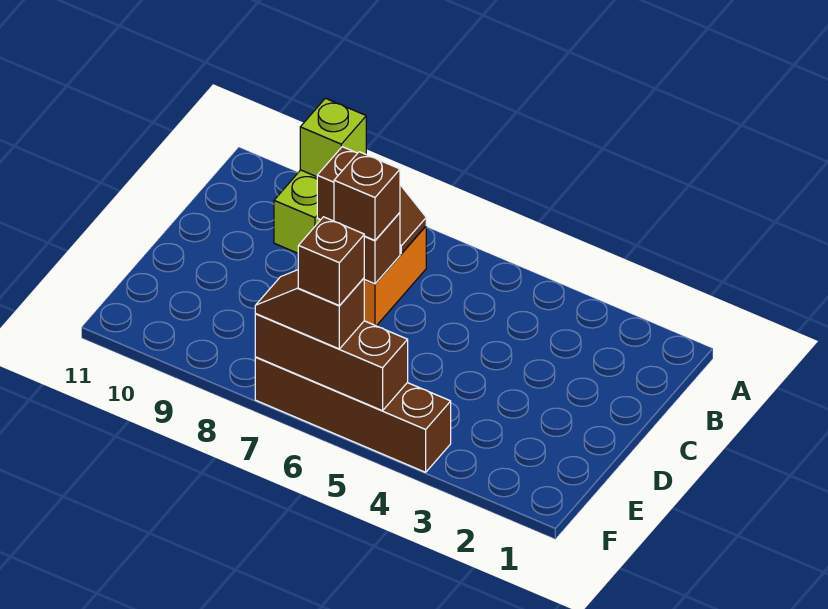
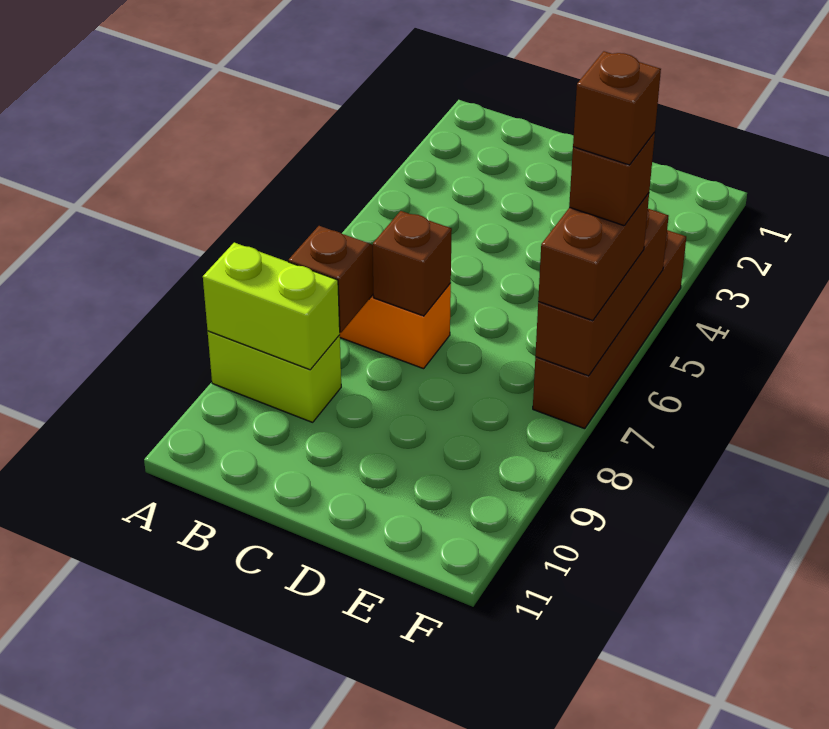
lime brick A9 level 2 -> lime brick A9:B9 level 2
brown brick C7 level 3 -> brown brick F6 level 5
brown slope F6:F7 level 3 top 6 -> brown brick F6:F7 level 3

